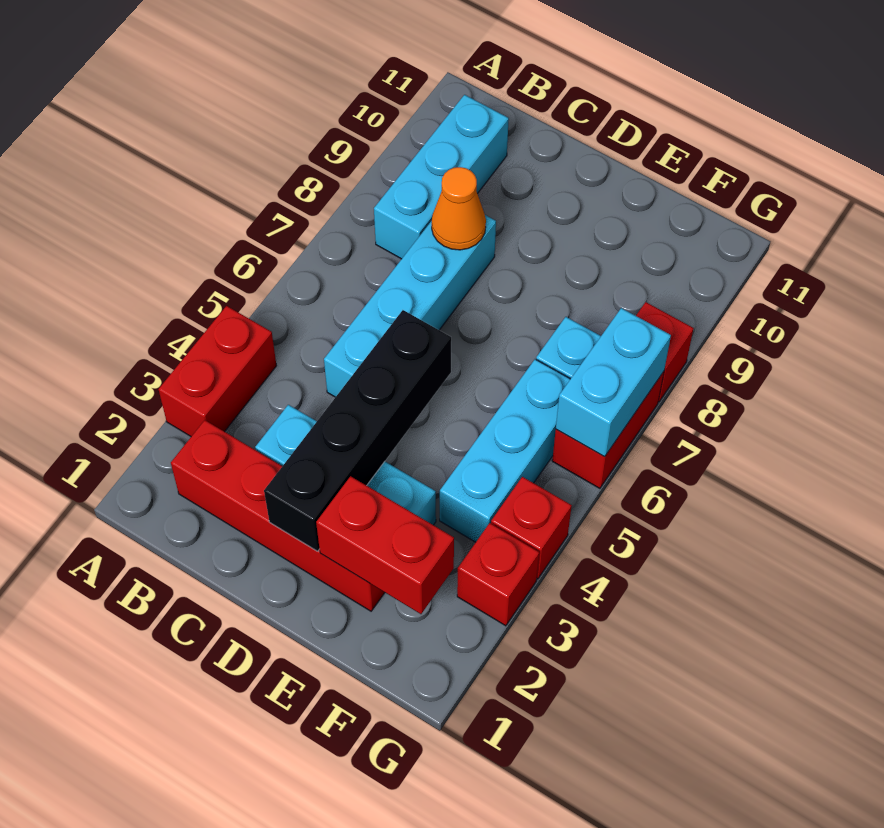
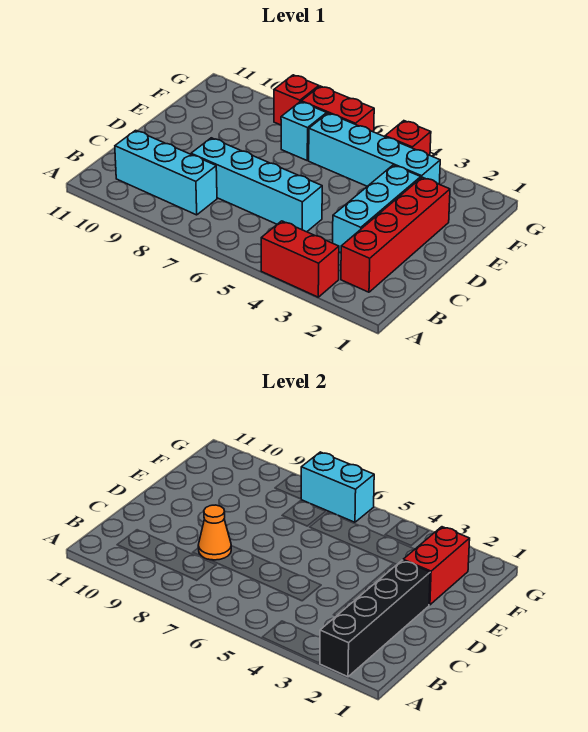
black brick D2:D5 level 2 -> black brick A2:D2 level 2
cyan brick F4:F6 level 1 -> cyan brick F3:F6 level 1
red brick G3 level 1 -> none

